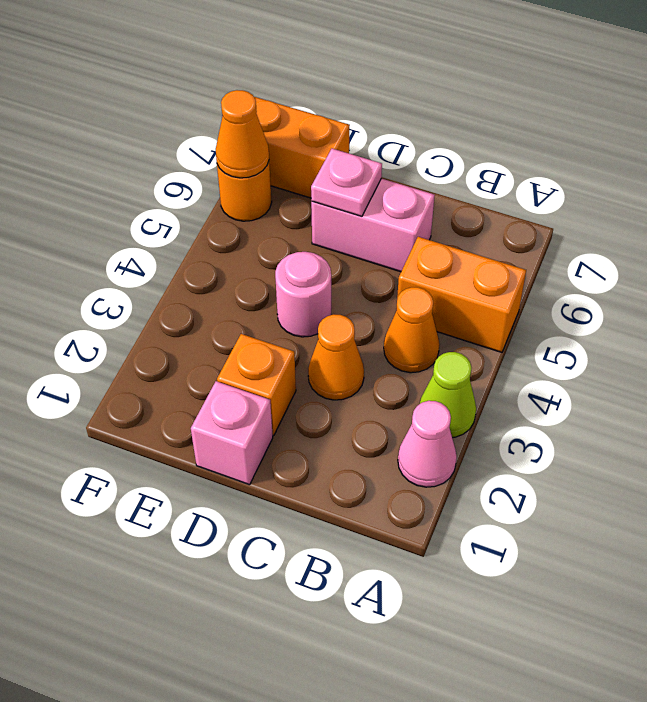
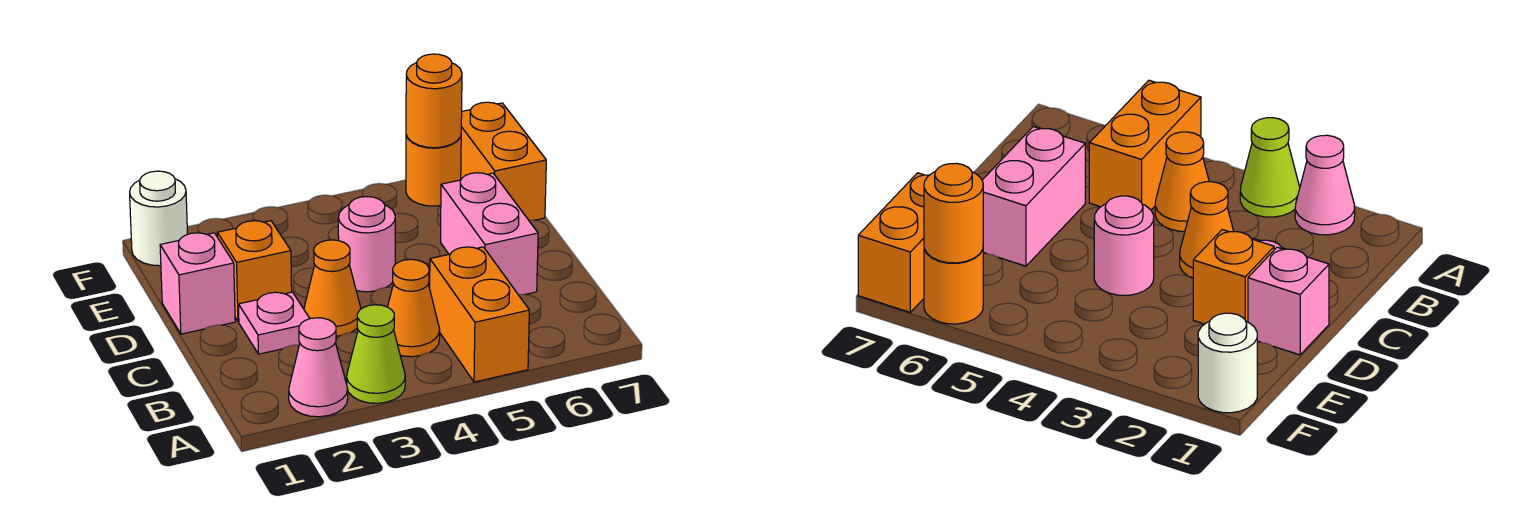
pink plate D6 level 2 -> pink plate C2 level 1
none -> white round brick F1 level 1
orange cone F6 level 2 -> orange round brick F6 level 2

